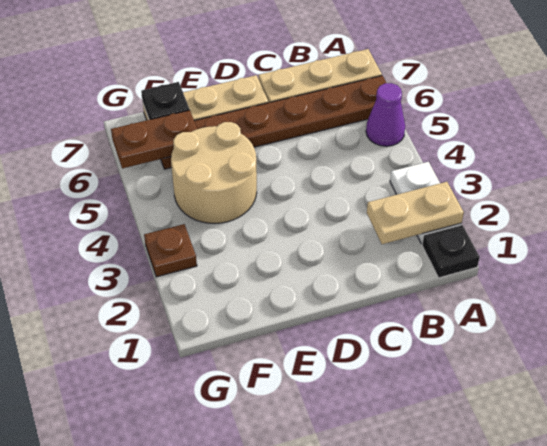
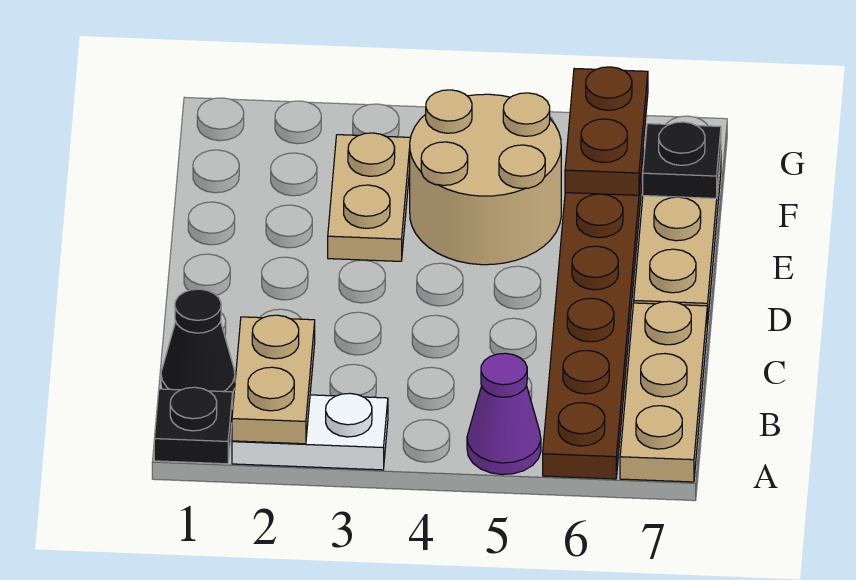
none -> black cone B1 level 1
none -> tan plate E3:F3 level 1
brown plate G3 level 1 -> none

